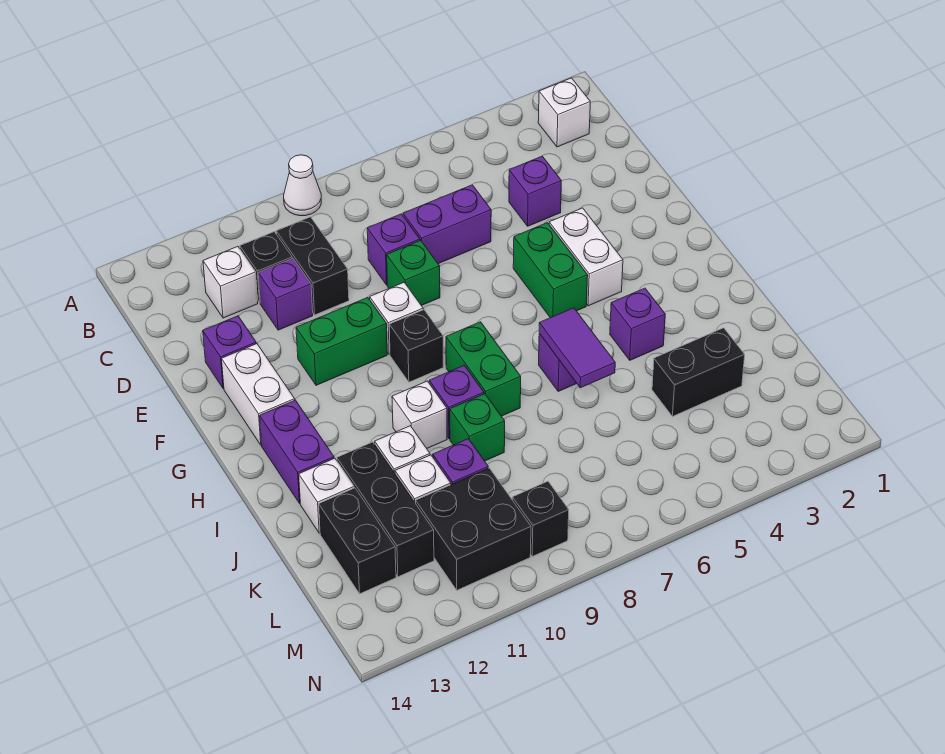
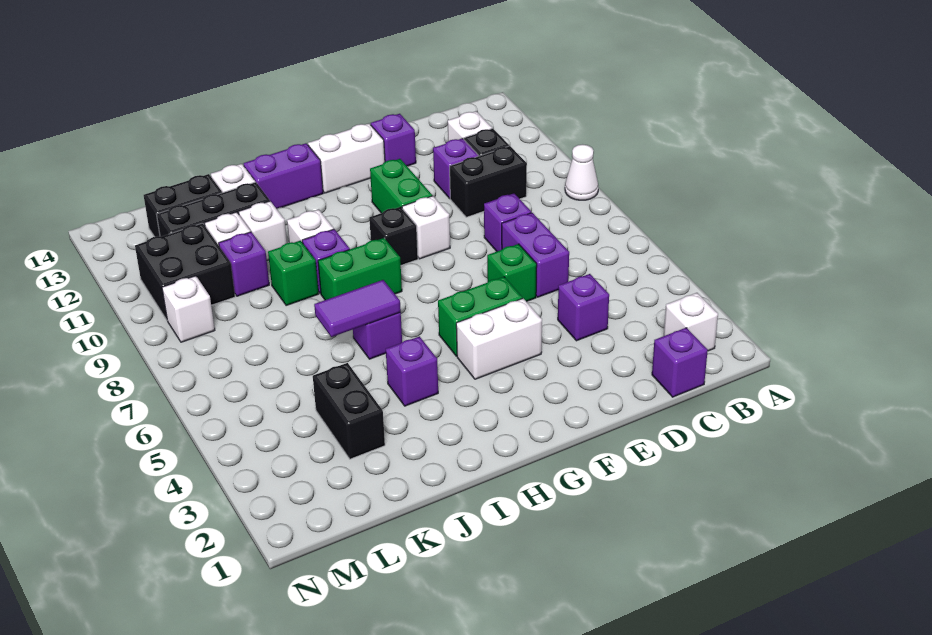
none -> purple brick C1 level 1
green brick E8 level 1 -> green brick E6 level 1
black brick M9 level 1 -> white brick M9 level 1

